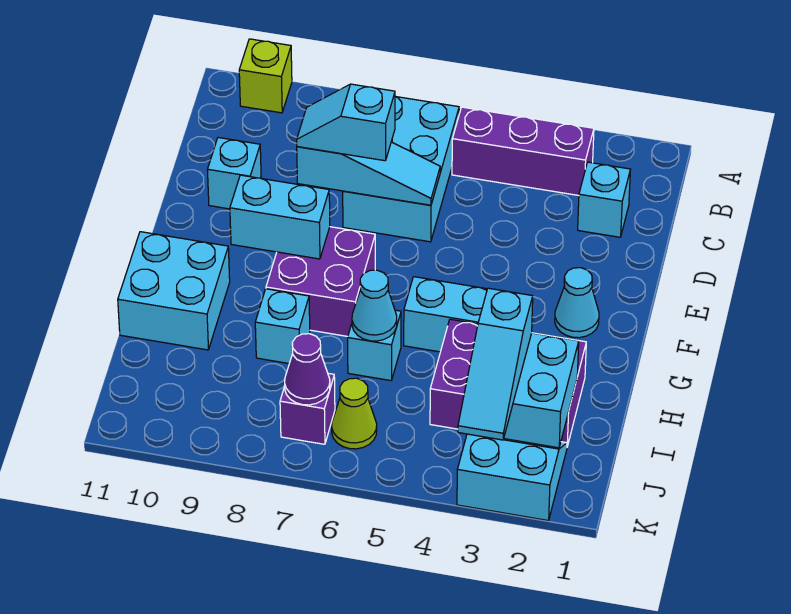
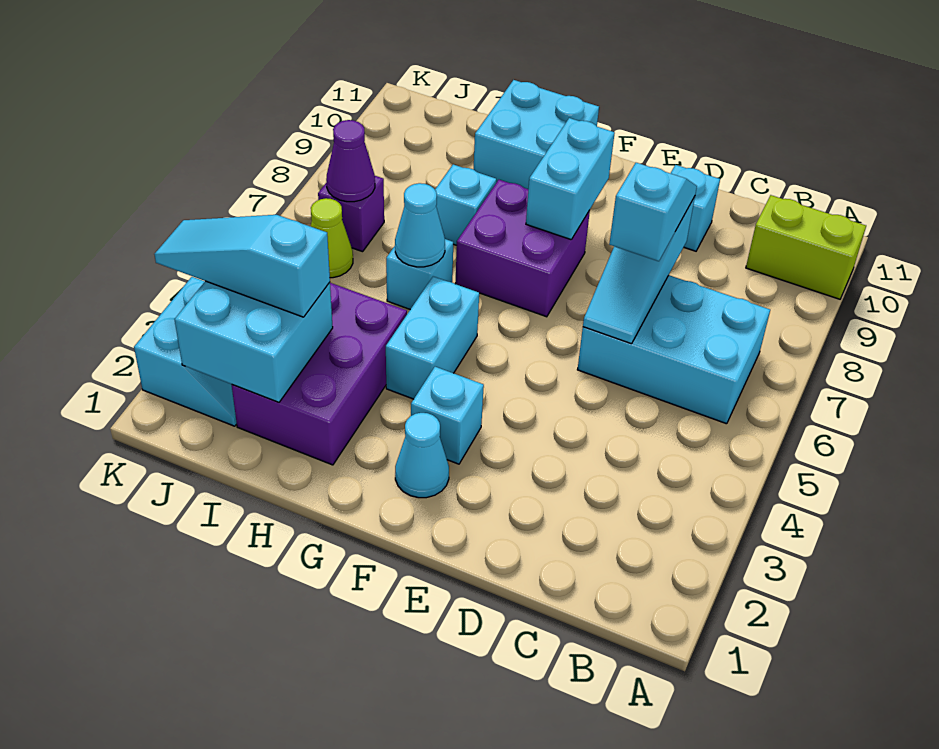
lime brick A10 level 1 -> lime brick A10:B10 level 1
purple brick B3:B5 level 1 -> none
cyan brick C2 level 1 -> cyan brick F3 level 1

